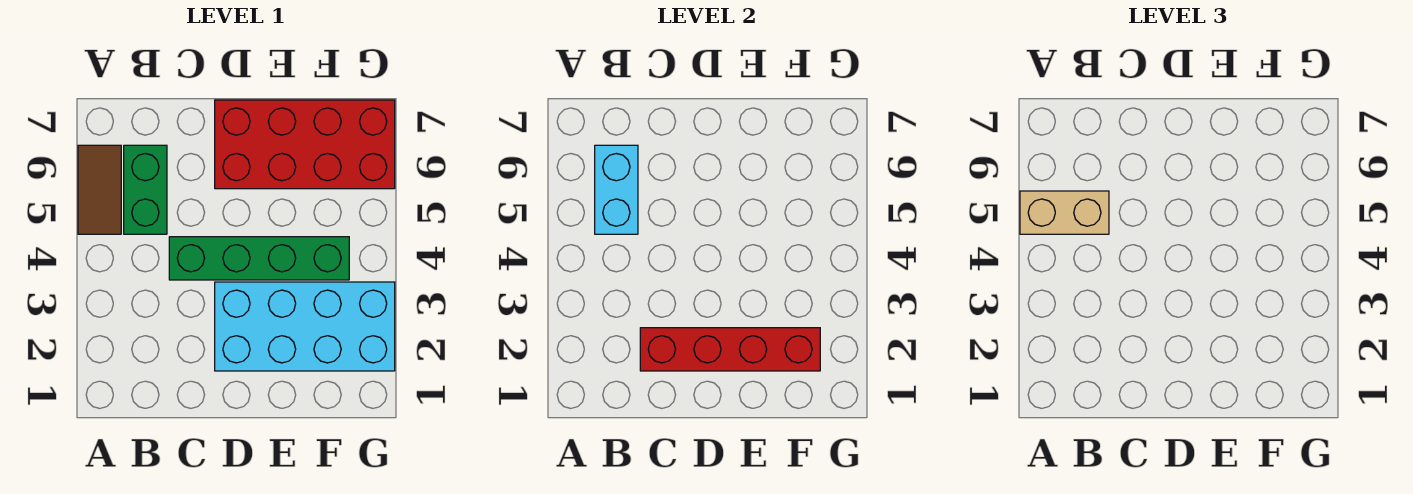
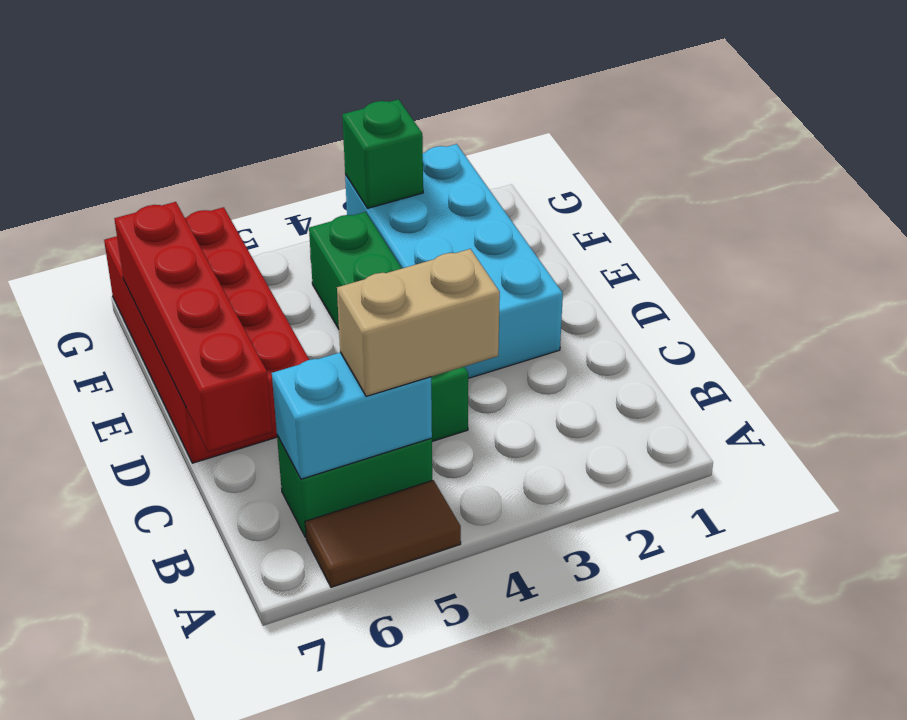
tan brick A5:B5 level 3 -> tan brick B4:B5 level 3
red brick C2:F2 level 2 -> red brick C7:F7 level 2
none -> green brick G3 level 2

